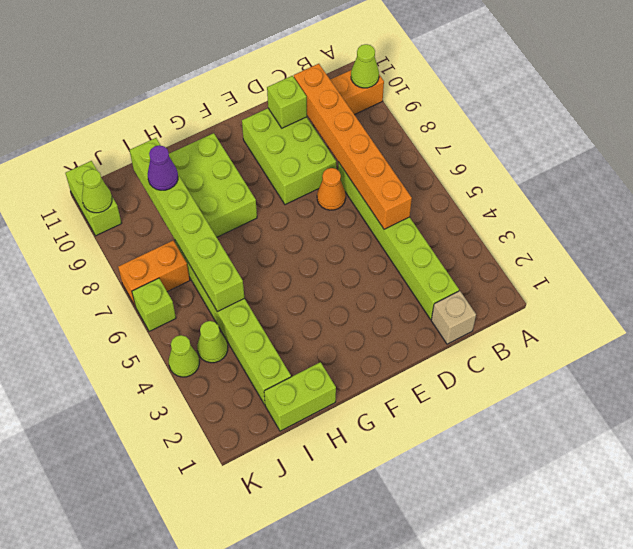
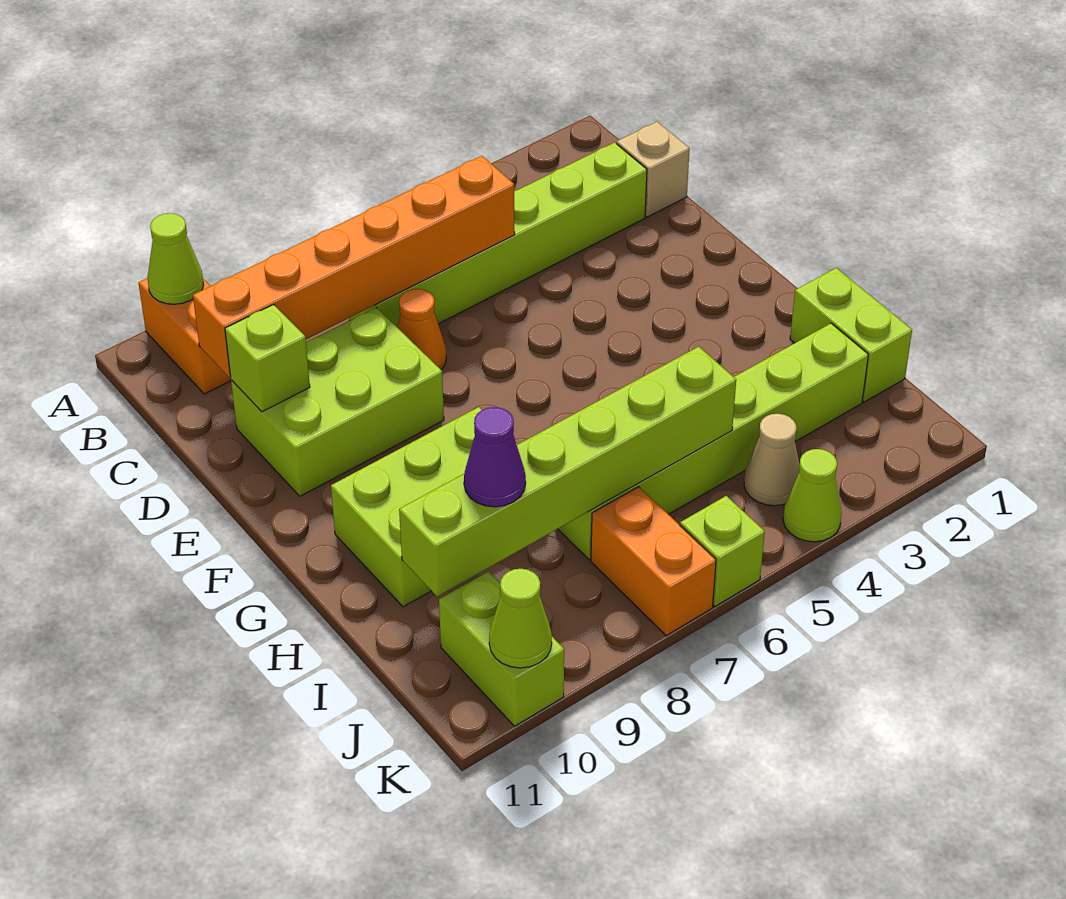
lime cone J4 level 1 -> tan cone J4 level 1
lime brick K10:K11 level 1 -> lime brick J10:K10 level 1

